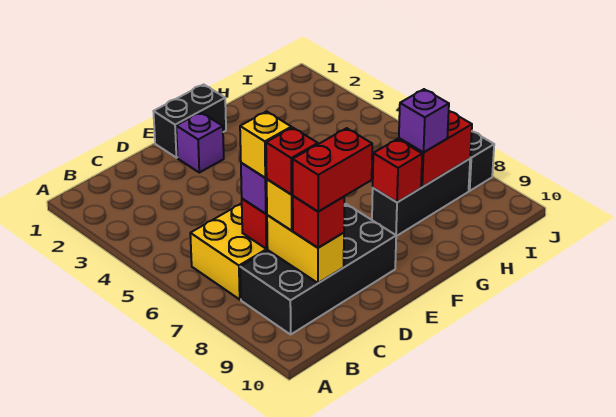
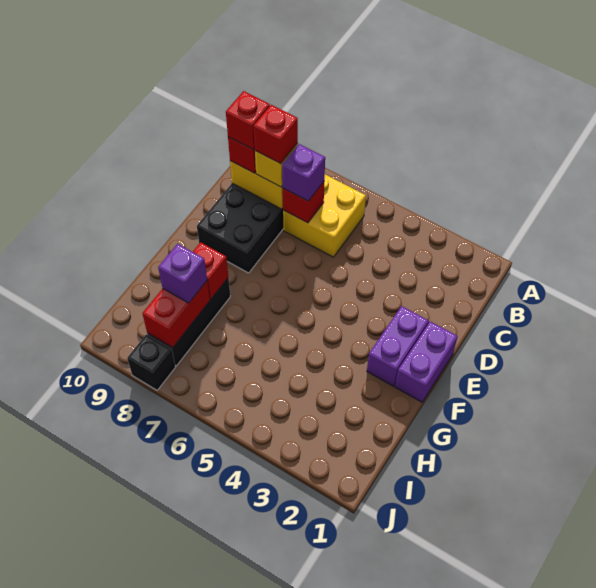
yellow brick C7 level 4 -> none
red brick C9:D9 level 4 -> red brick C9 level 4
black brick E1:F1 level 1 -> purple brick E1:F1 level 1
purple brick E2 level 1 -> purple brick E2:F2 level 1

